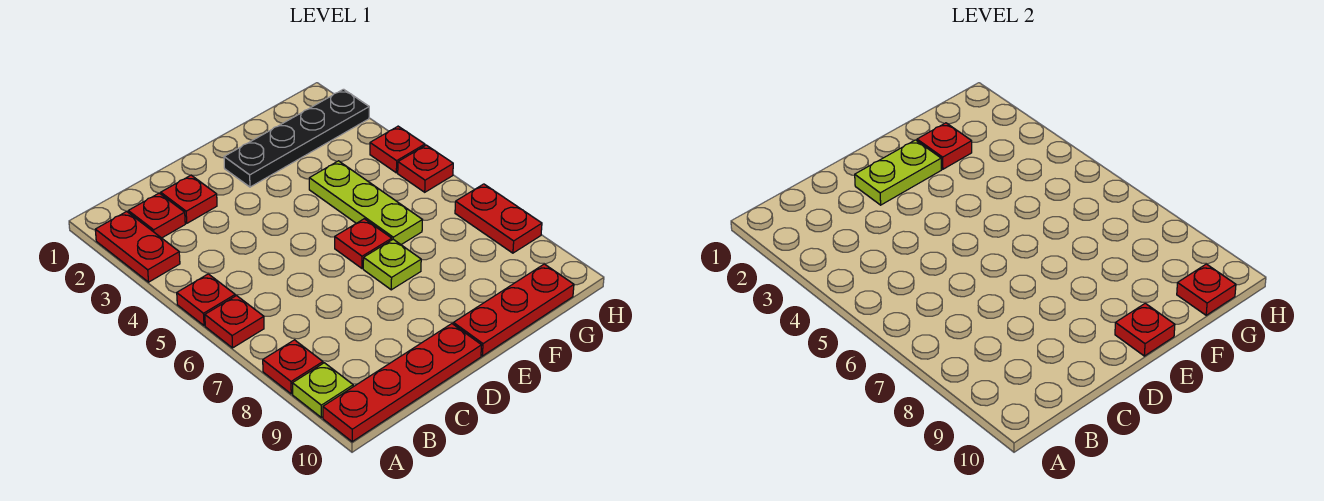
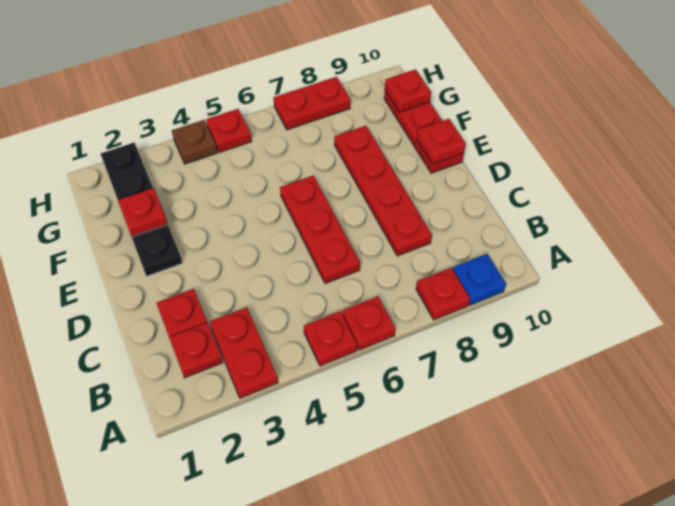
red plate A2:A3 level 1 -> red plate A3:B3 level 1
lime plate A9 level 1 -> blue plate A9 level 1
red plate A10:D10 level 1 -> red plate C8:F8 level 1
lime plate D2:E2 level 2 -> none
red plate E6 level 1 -> red plate C6:E6 level 1
lime plate E7 level 1 -> none
lime plate F4:F6 level 1 -> none
red plate H4 level 1 -> brown plate H4 level 1

